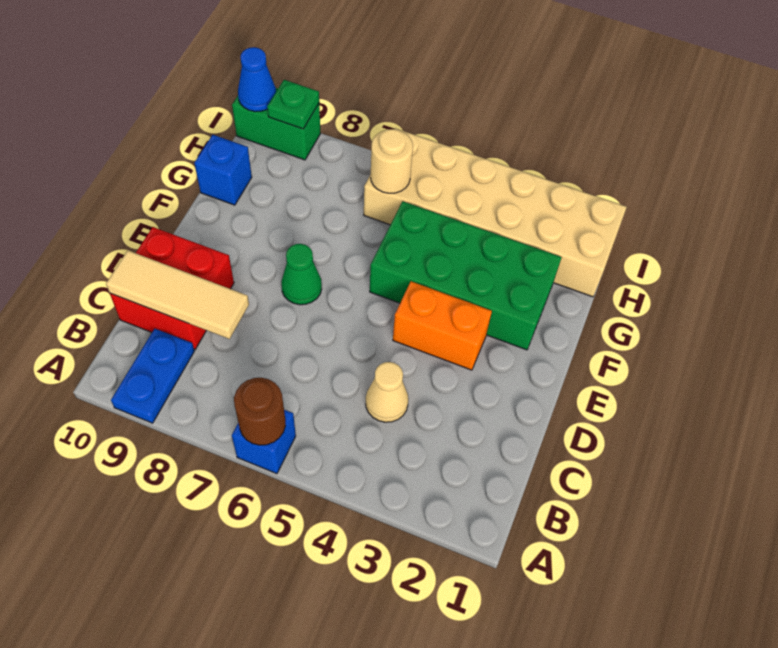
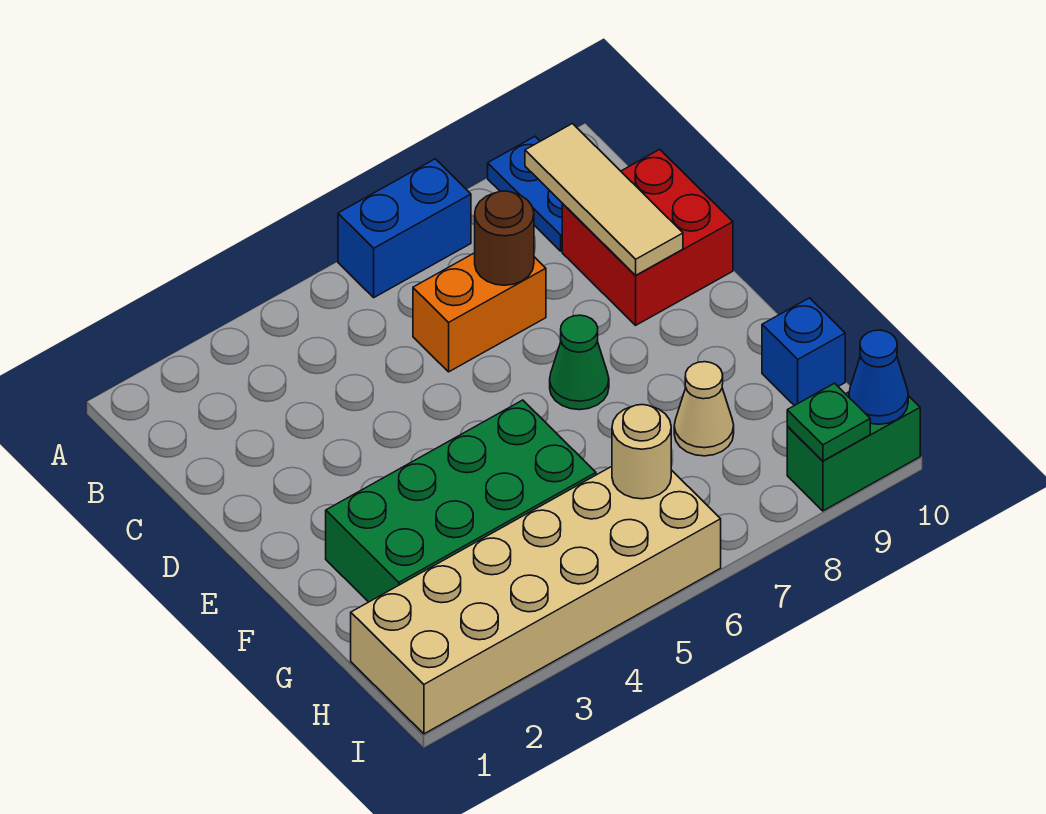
blue brick A6 level 1 -> blue brick A6:A7 level 1
brown round brick A6 level 2 -> brown round brick C7 level 2
tan cone C4 level 1 -> tan cone G8 level 1
tan tile C8:C10 level 2 -> tan tile B9:D9 level 2
orange brick E3:E4 level 1 -> orange brick C6:C7 level 1

